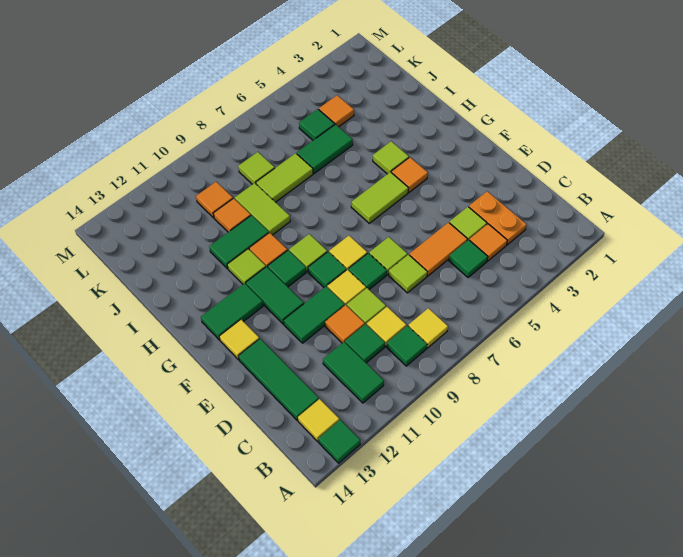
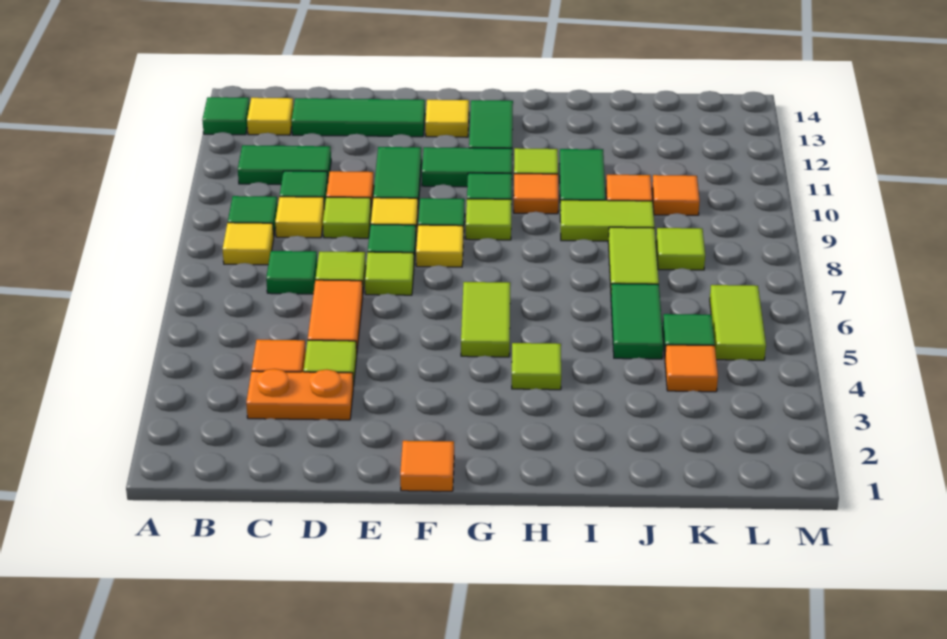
green tile C5 level 1 -> green tile C7 level 1
orange tile G4 level 1 -> orange tile F1 level 1
none -> lime tile L5:L6 level 1

